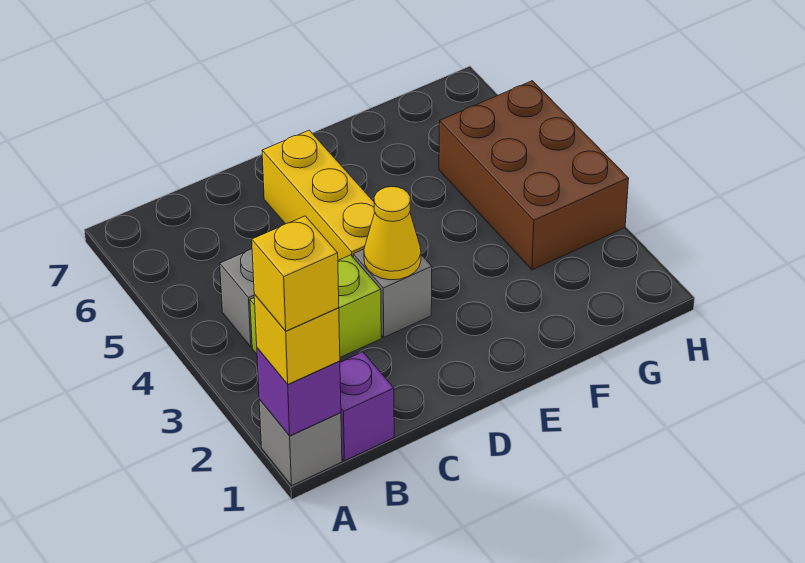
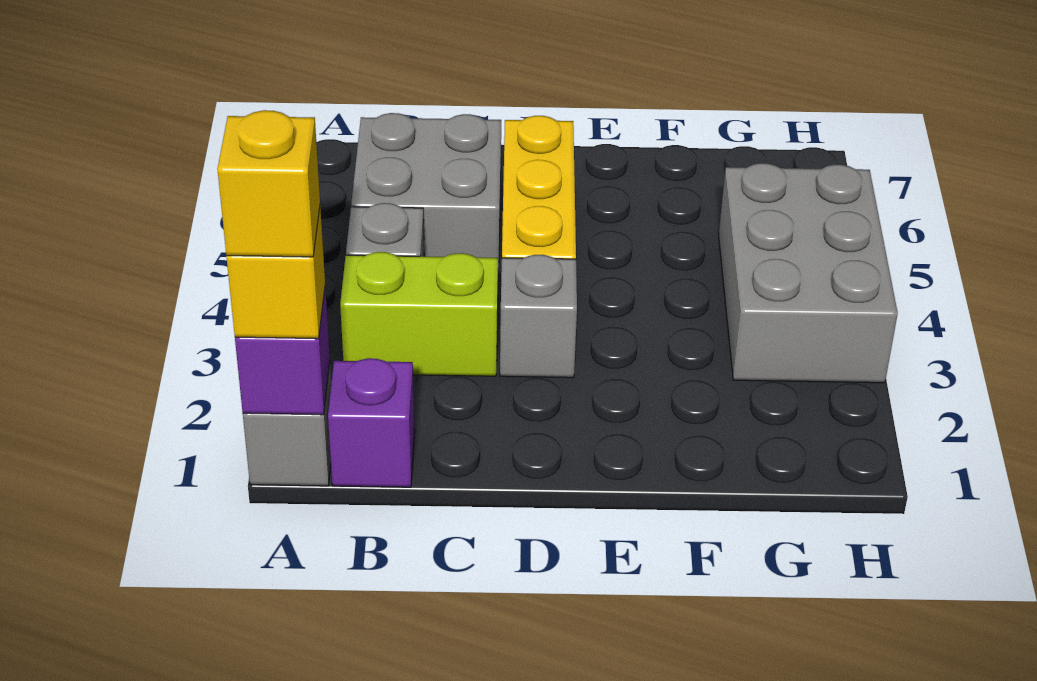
none -> grey brick B5:C6 level 1
yellow cone D3 level 2 -> none
brown brick G3:H5 level 1 -> grey brick G3:H5 level 1

